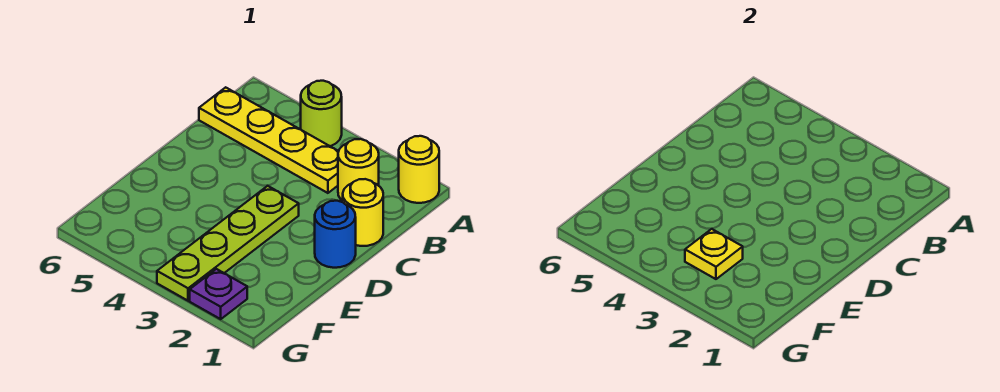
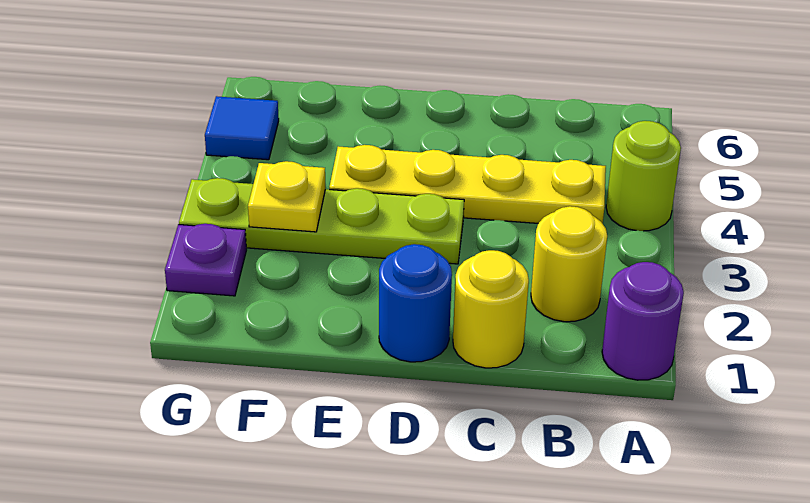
yellow round brick A1 level 1 -> purple round brick A1 level 1
yellow plate B3:B6 level 1 -> yellow plate B4:E4 level 1
none -> blue tile G5 level 1

